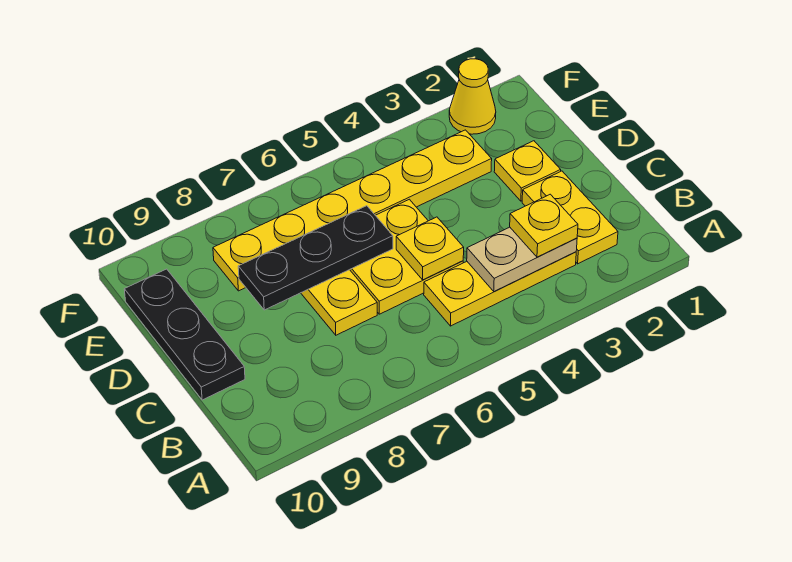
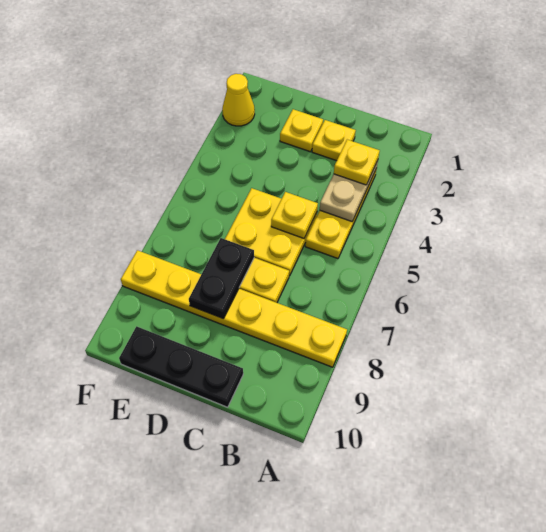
yellow plate B2:C2 level 1 -> yellow plate C2 level 1
black plate D6:D8 level 2 -> black plate D7:D8 level 2
yellow plate E3:E8 level 1 -> yellow plate A8:F8 level 1

